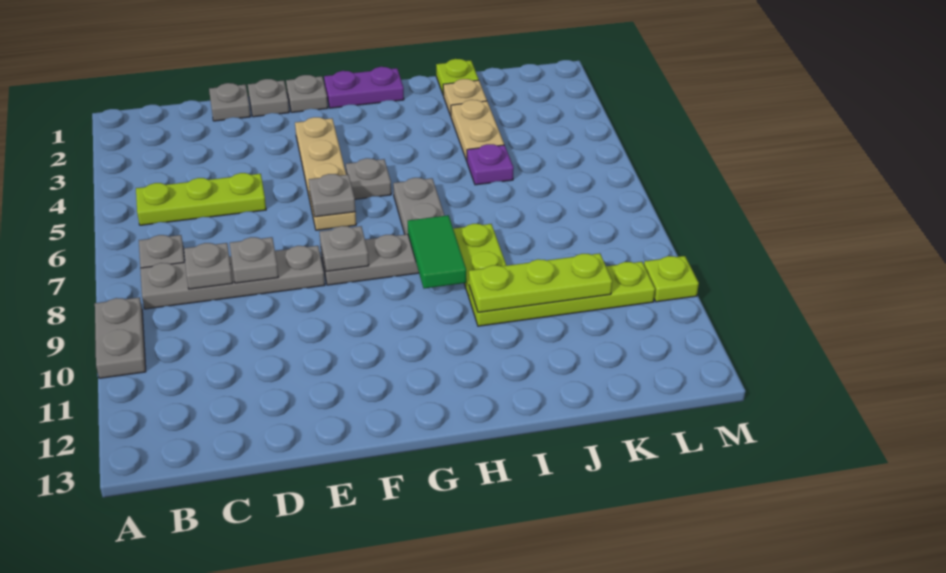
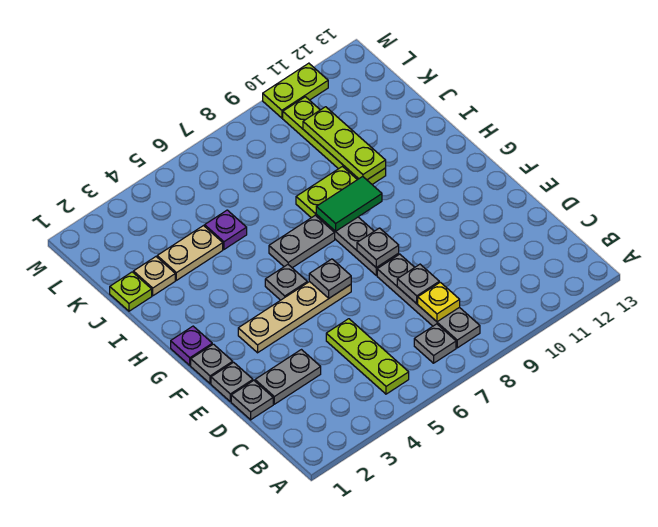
grey plate A9:A10 level 1 -> grey plate D2:D3 level 1
grey plate C8 level 2 -> yellow plate C8 level 2
purple plate G1:H1 level 1 -> purple plate G1 level 1
lime plate M10 level 1 -> lime plate M10:M11 level 1

